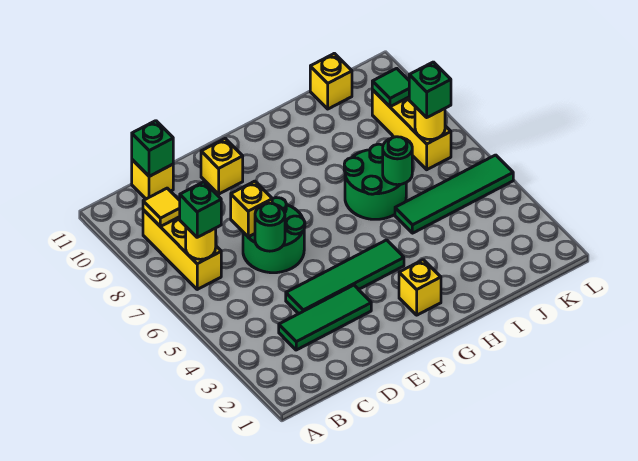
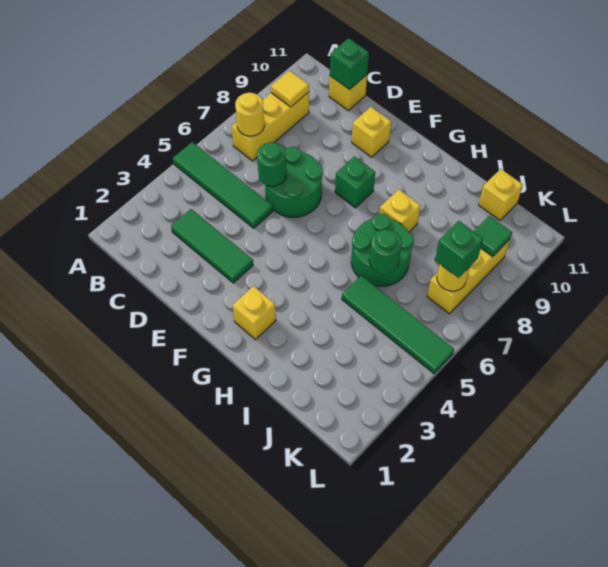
green brick B7 level 3 -> green brick F8 level 1
green tile D4:G4 level 1 -> green tile A5:D5 level 1
yellow brick D7 level 2 -> yellow brick H8 level 1

